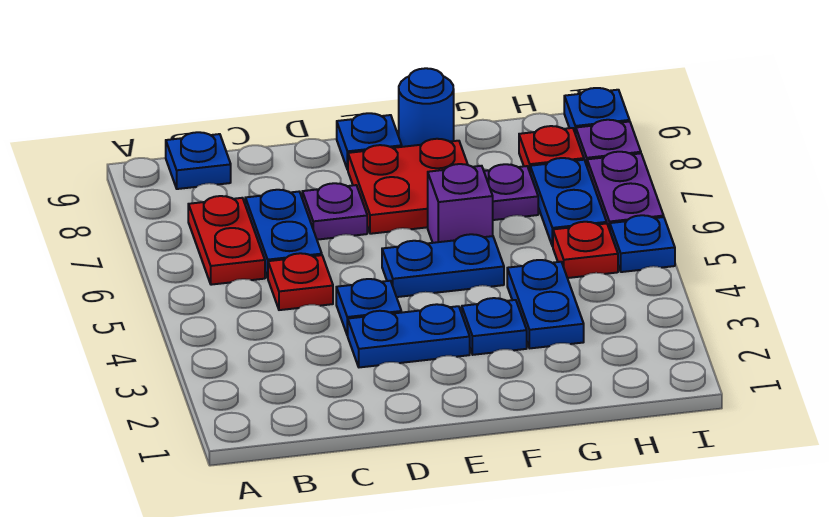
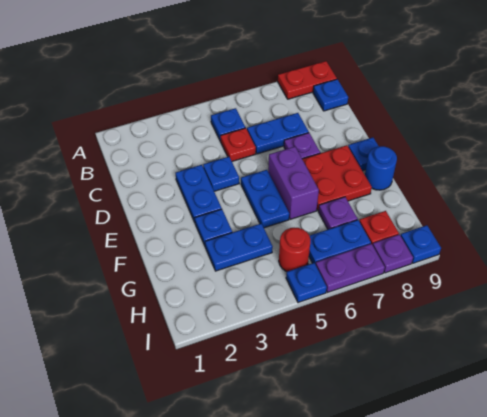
none -> blue plate B5 level 1
red plate B6:B7 level 1 -> red plate A8:A9 level 1
purple brick F6 level 1 -> purple brick E6:F6 level 1
red plate H5 level 1 -> red round brick H5 level 1

